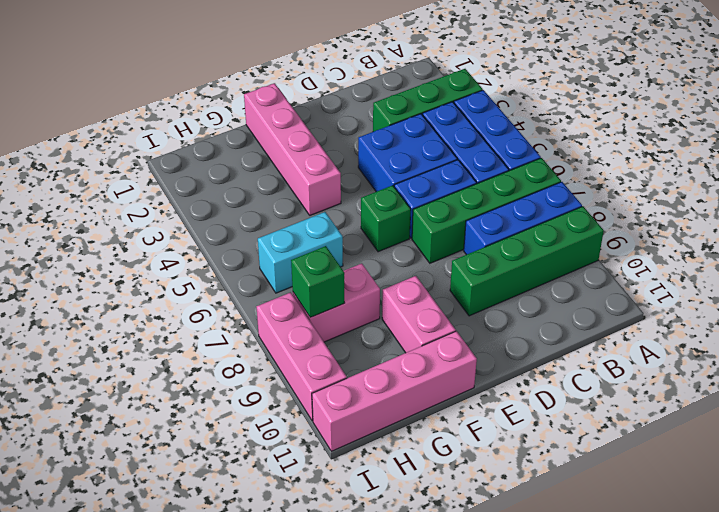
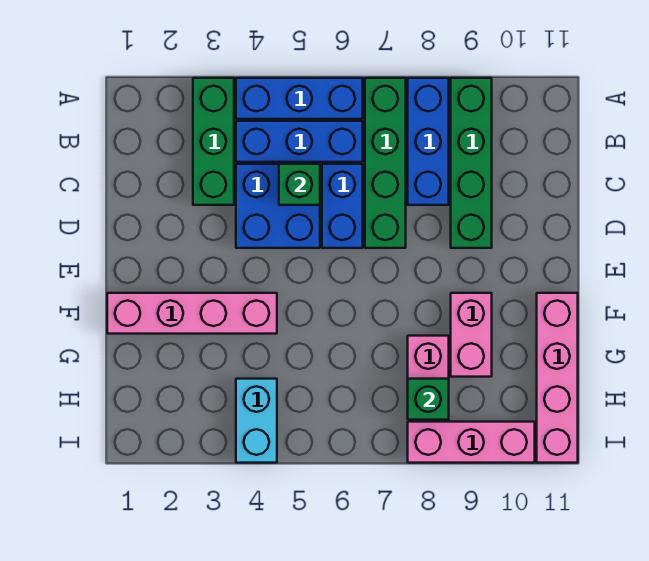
green brick E6 level 1 -> green brick C5 level 2
pink brick F9:F10 level 1 -> pink brick F9:G9 level 1
cyan brick G6:H6 level 1 -> cyan brick H4:I4 level 1

